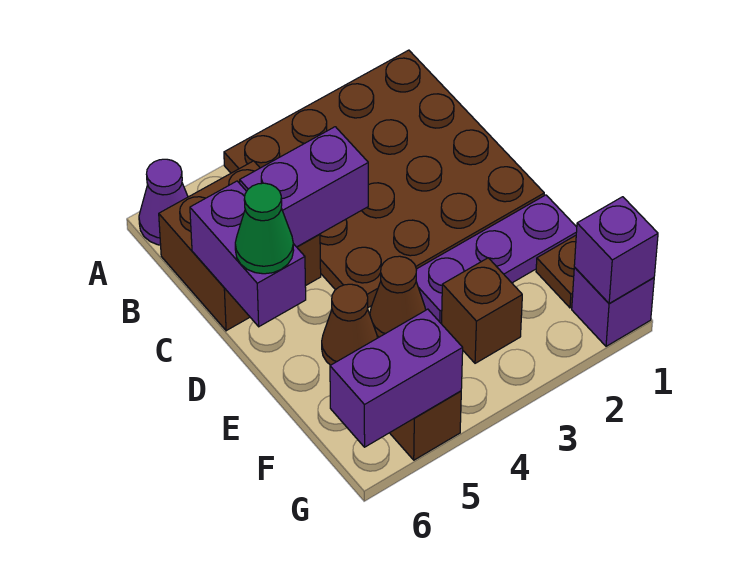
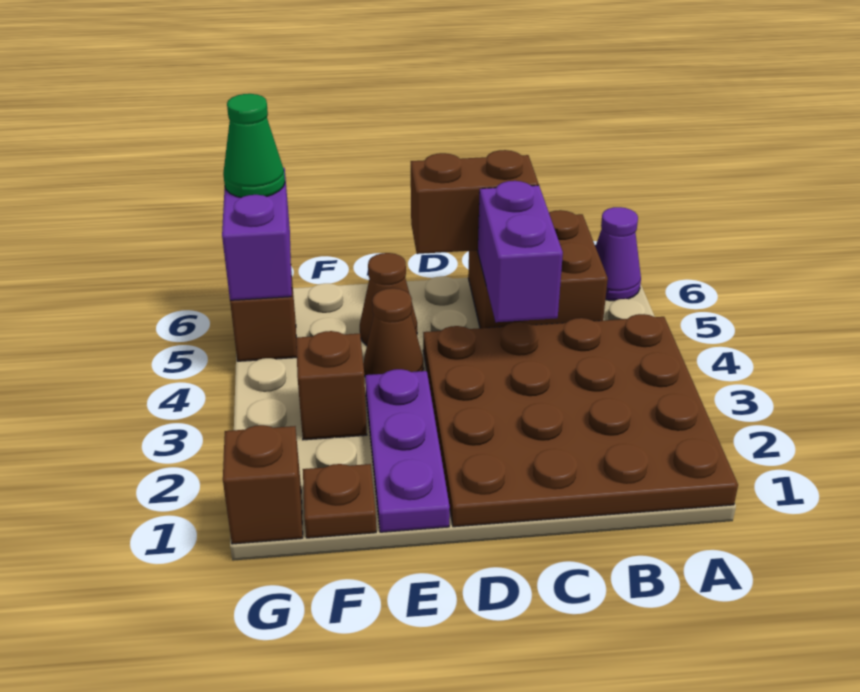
purple brick C6:D6 level 2 -> brown brick C6:D6 level 2
green cone D6 level 3 -> green cone G6 level 3
purple brick G1 level 1 -> brown brick G1 level 1
purple brick G1 level 2 -> none

